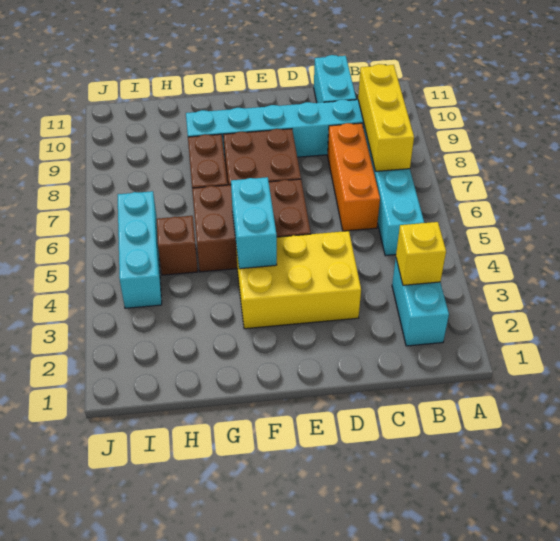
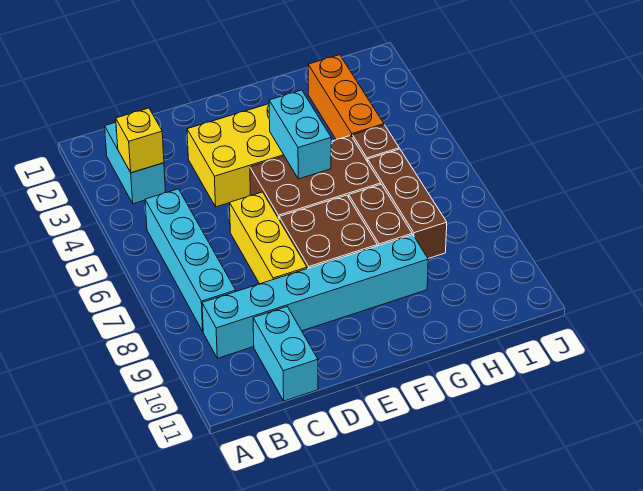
yellow brick B7:B9 level 2 -> yellow brick D6:D8 level 1
orange brick C6:C8 level 1 -> orange brick H2:H4 level 1
none -> brown brick H6:H8 level 1
cyan brick I4:I6 level 1 -> none

